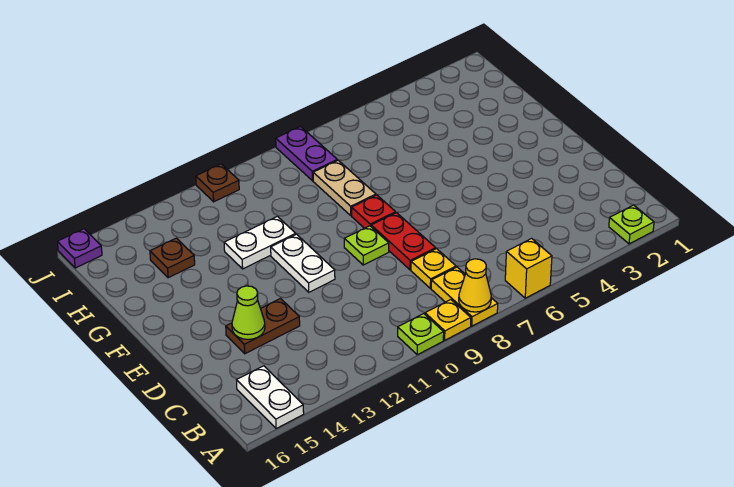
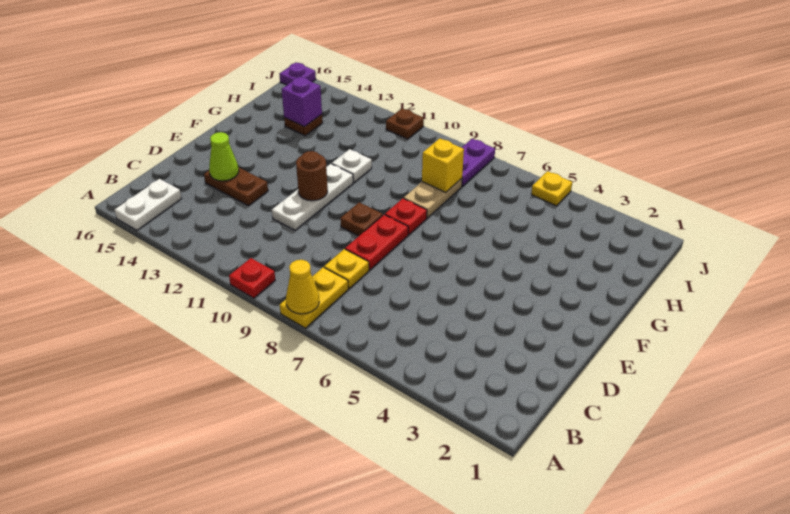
lime plate A2 level 1 -> none
yellow brick A6 level 1 -> yellow brick H8 level 2
yellow plate A9 level 1 -> yellow plate J5 level 1
lime plate A10 level 1 -> red plate A10 level 1
lime plate E9 level 1 -> brown plate E9 level 1
white plate E11:F11 level 1 -> white plate D11:F11 level 1
none -> brown round brick E11 level 2
white plate G11:G12 level 1 -> white plate G11 level 1
none -> purple brick H14 level 2

